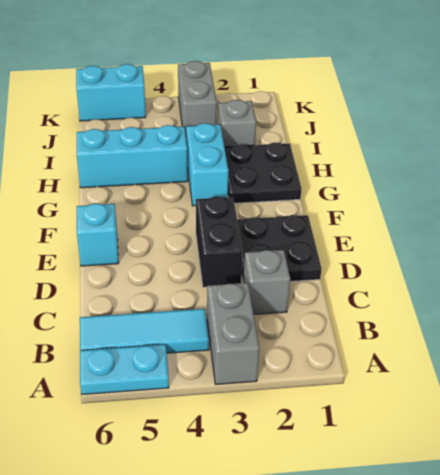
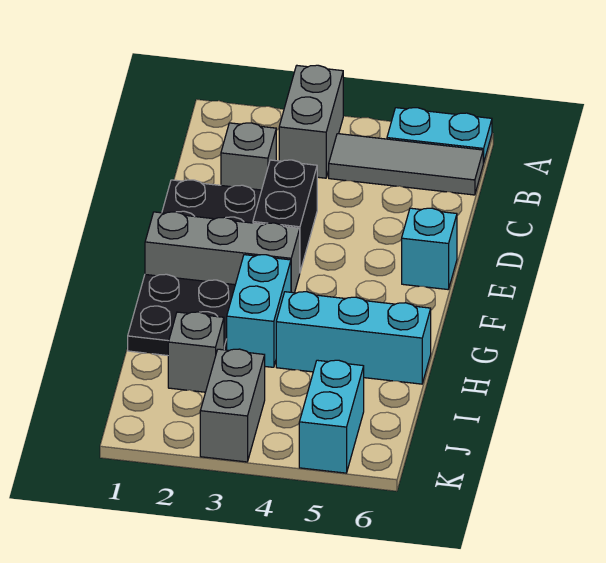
cyan tile B4:B6 level 1 -> grey tile B4:B6 level 1
none -> grey brick F1:F3 level 1
cyan brick K5:K6 level 1 -> cyan brick J5:K5 level 1

